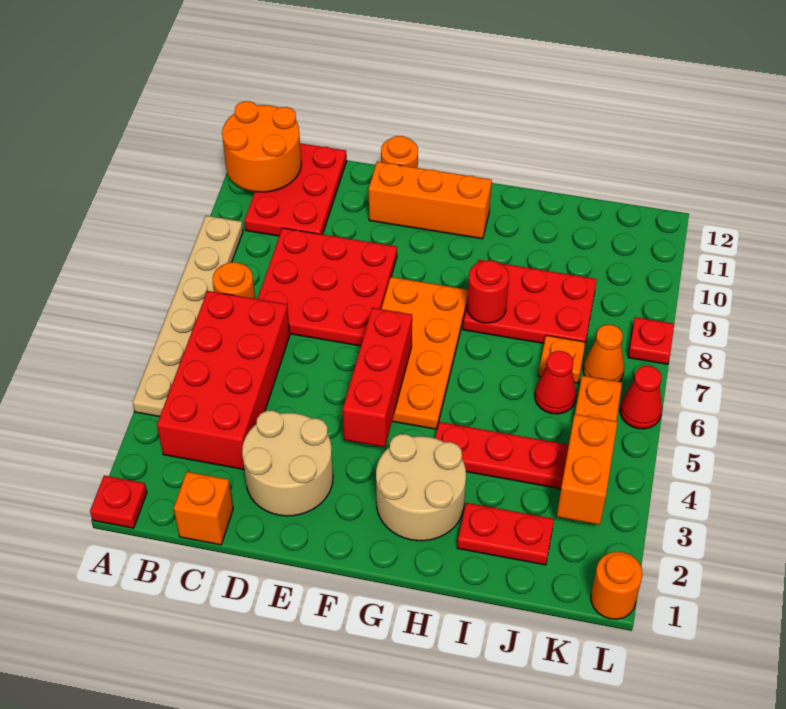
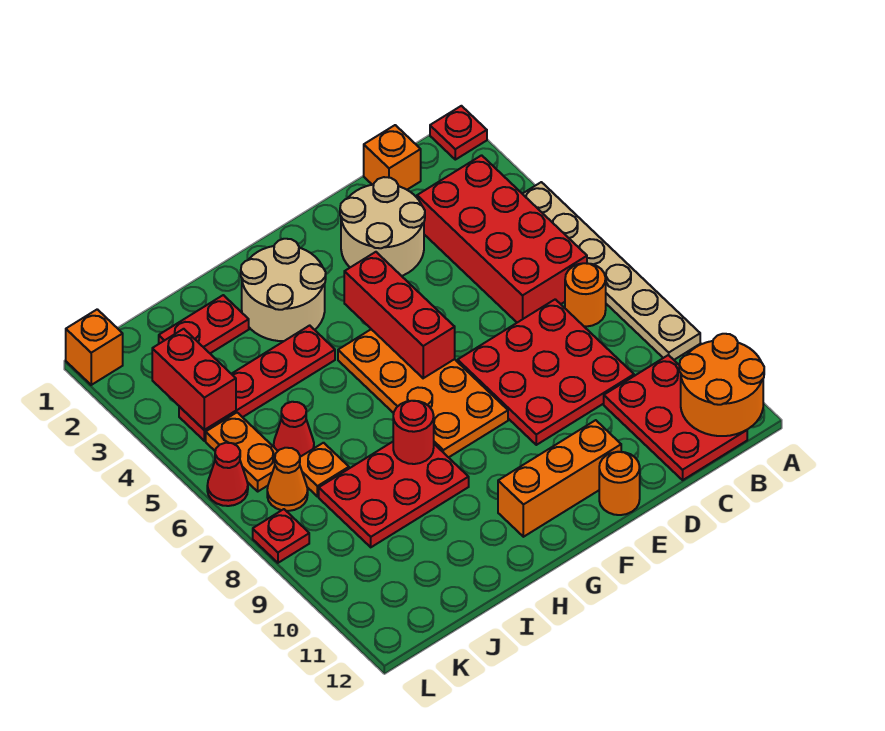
orange brick K3:K4 level 2 -> red brick K3:K4 level 2
orange round brick L1 level 1 -> orange brick L1 level 1

